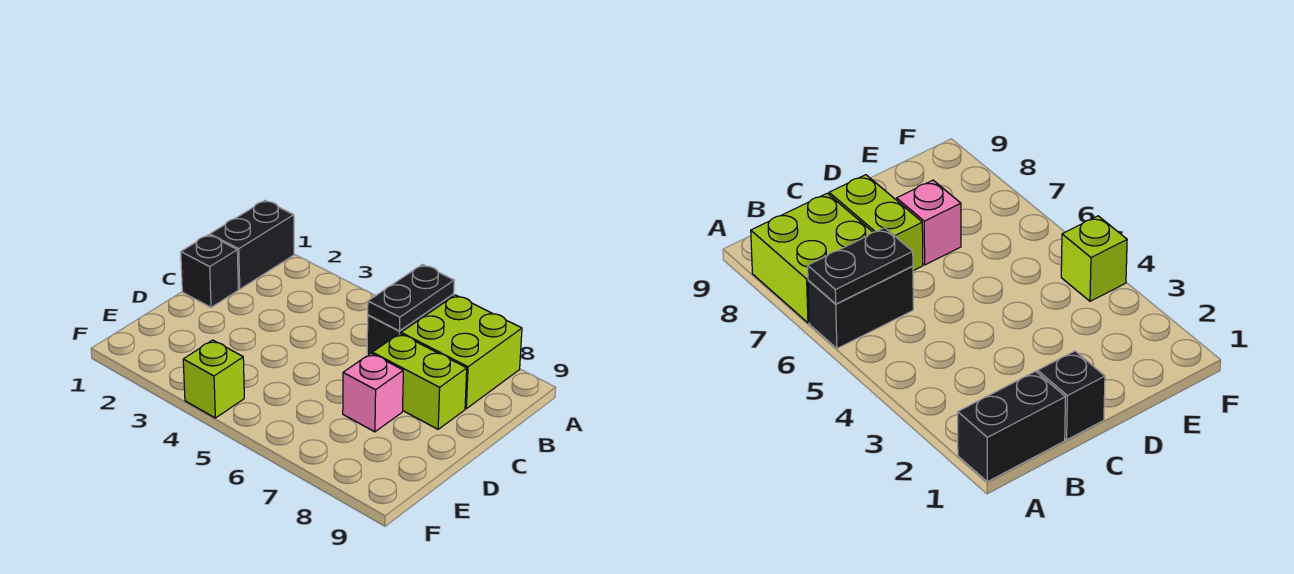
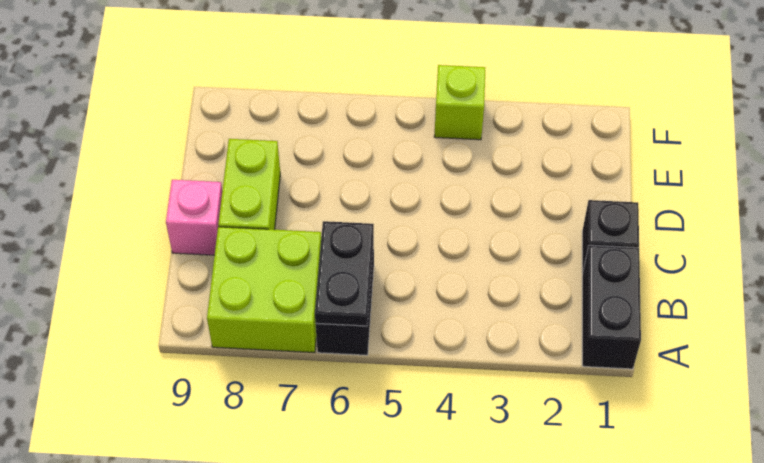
lime brick C7:C8 level 1 -> lime brick C8:D8 level 1
pink brick D7 level 1 -> pink brick C9 level 1

